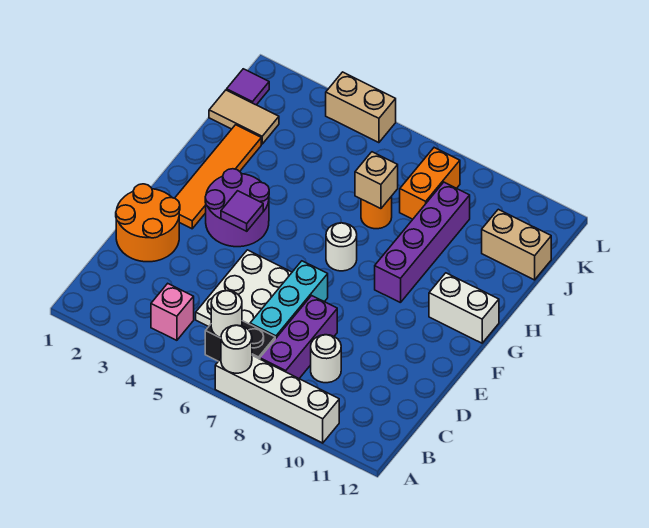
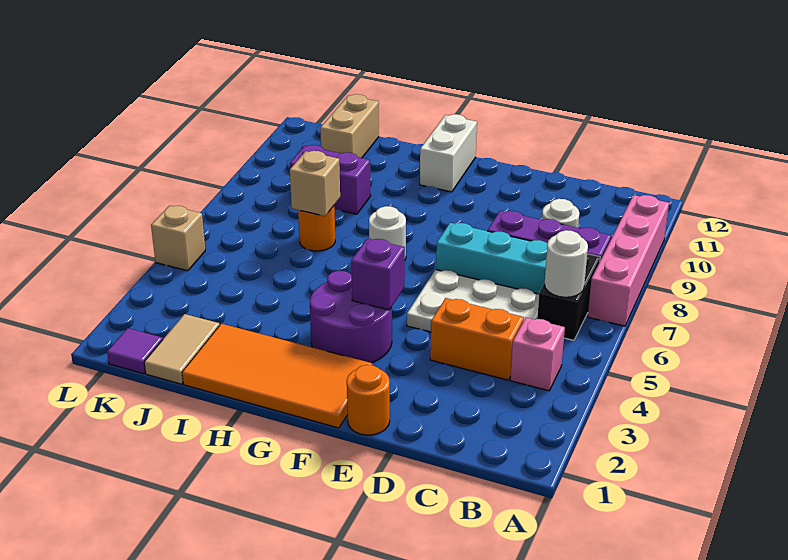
white brick A7:A10 level 1 -> pink brick A7:A10 level 1
white round brick A7 level 2 -> none
orange round brick D1:E2 level 1 -> orange round brick E1 level 1
orange tile F2:I2 level 1 -> orange tile F1:I2 level 1
purple tile F4 level 2 -> purple brick F4 level 2
purple brick G9:J9 level 1 -> purple brick I9:J9 level 1
orange brick J8:K8 level 1 -> orange brick C4:D4 level 1
tan brick L4:L5 level 1 -> tan brick L5 level 1

